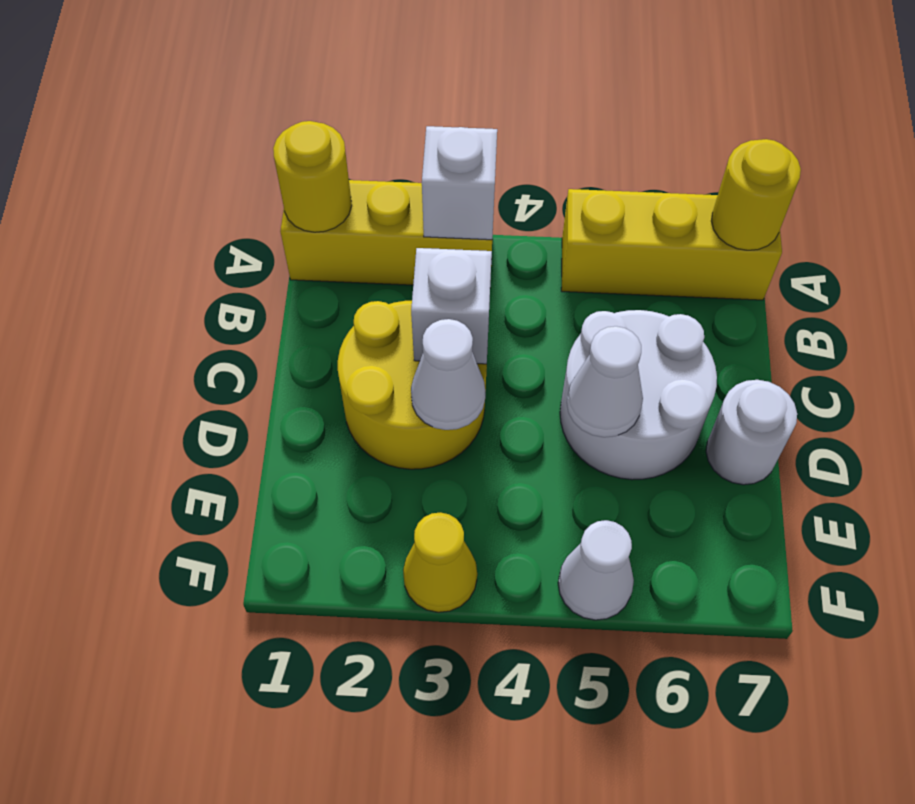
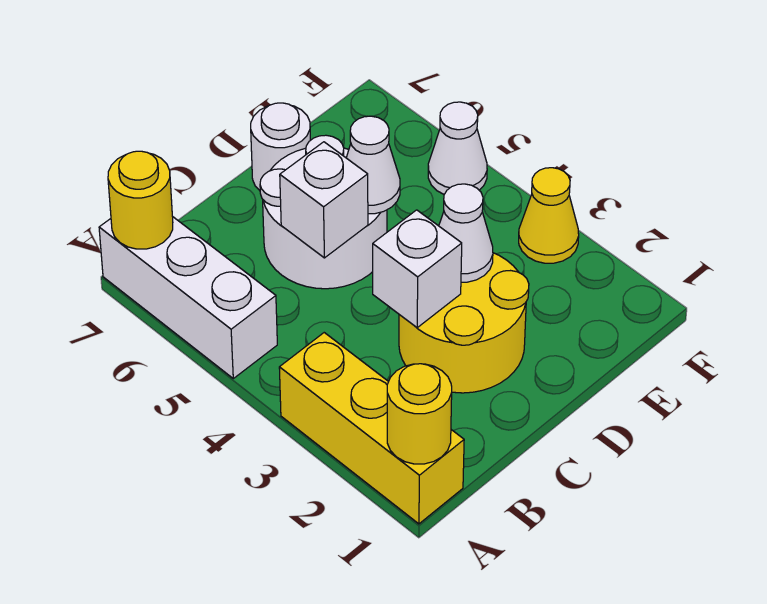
white brick A3 level 2 -> white brick C5 level 2
yellow brick A5:A7 level 1 -> white brick A5:A7 level 1

